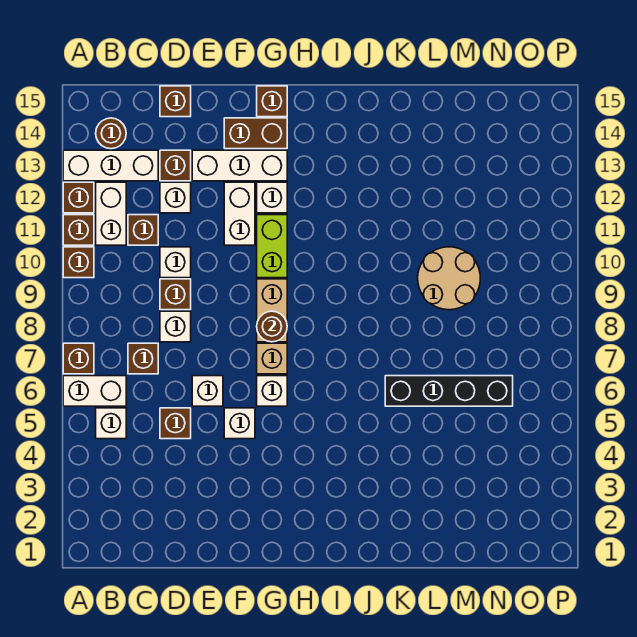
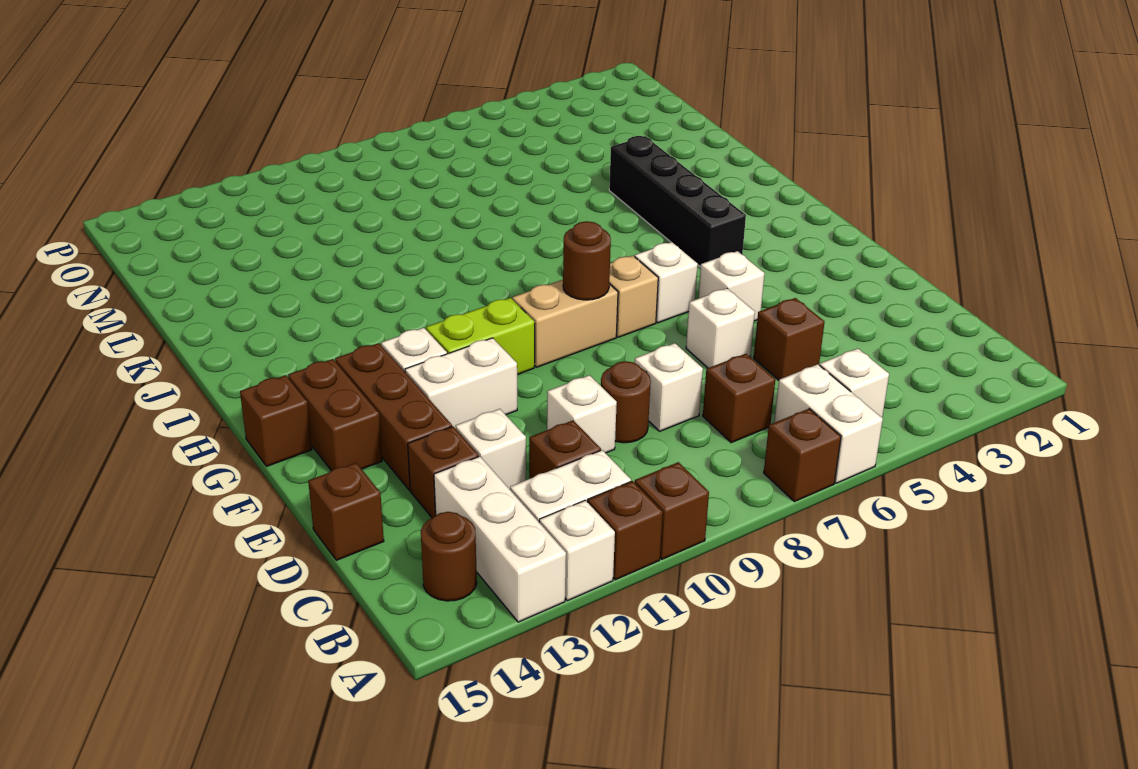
brown brick A12 level 1 -> white brick A12 level 1
brown brick D9 level 1 -> brown round brick D9 level 1
white brick E13:G13 level 1 -> brown brick E13:G13 level 1
black brick K6:N6 level 1 -> black brick H4:K4 level 1
tan round brick L9:M10 level 1 -> none

